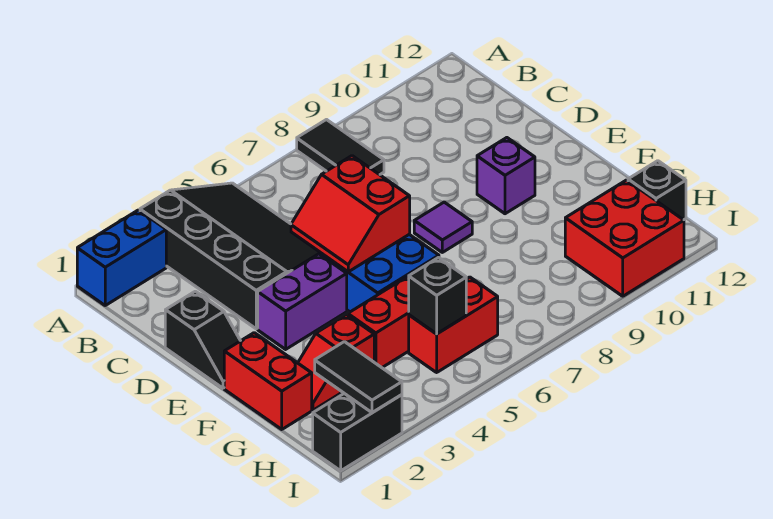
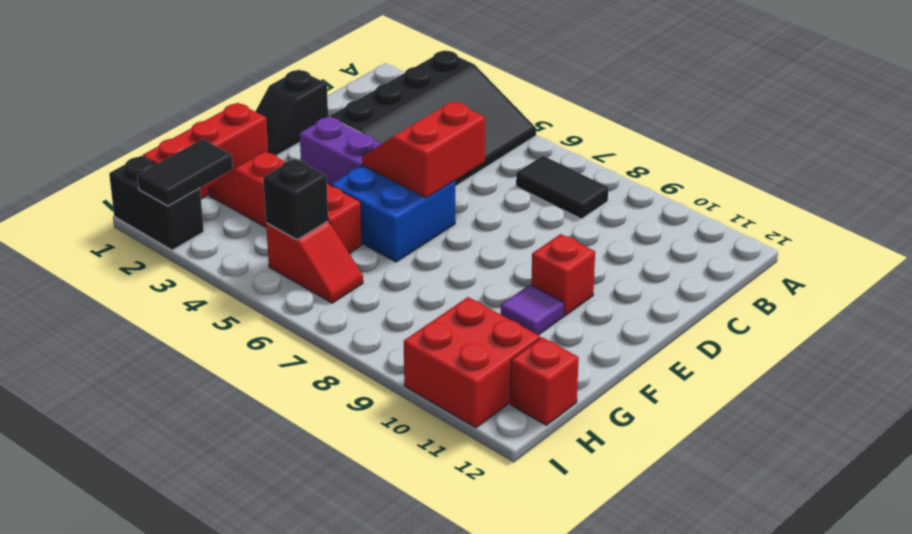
blue brick A1:A2 level 1 -> none
black tile A8:B8 level 1 -> black tile B7:B8 level 1
purple tile E8 level 1 -> purple tile F10 level 1
purple brick E10 level 1 -> red brick E10 level 1
red brick F1:G1 level 1 -> red brick F1:H1 level 1
red brick H5:H6 level 1 -> red slope H5:H6 level 1 top 5
black brick H12 level 1 -> red brick H12 level 1

